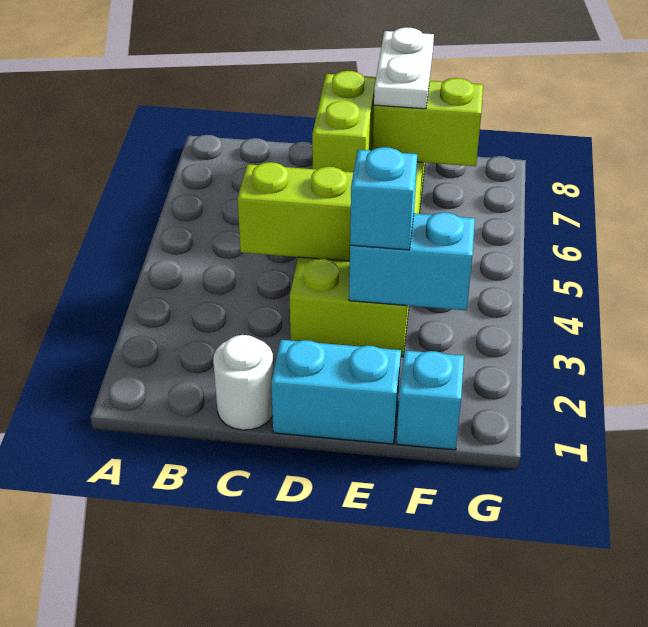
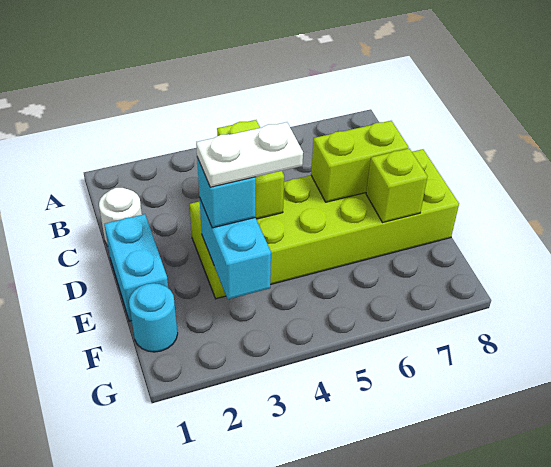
lime brick E7:F7 level 2 -> lime brick E7 level 2
white plate E7:E8 level 3 -> white plate E3:E4 level 4
cyan brick F1 level 1 -> cyan round brick F1 level 1

